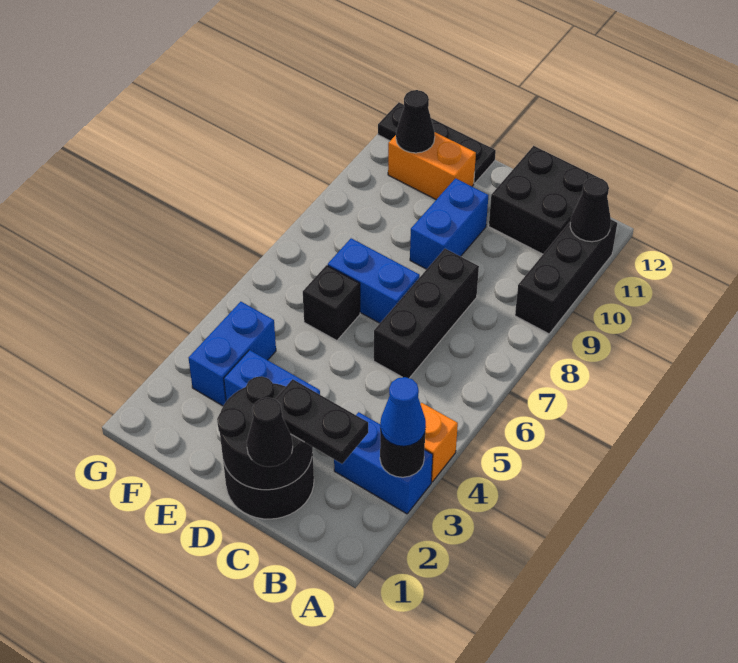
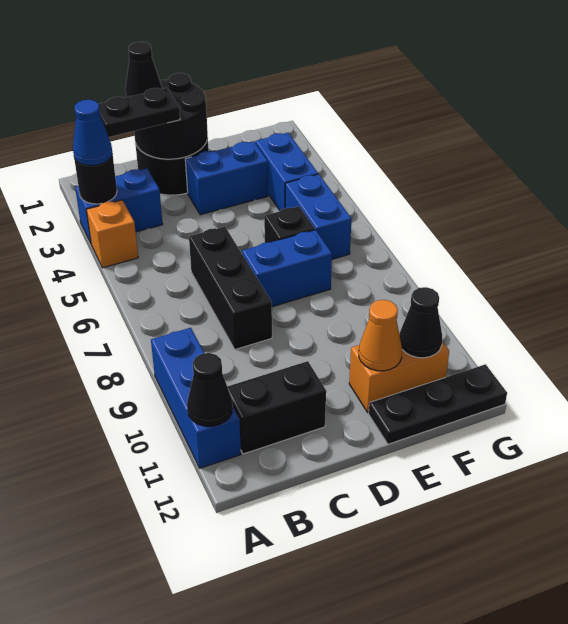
black brick A9:A11 level 1 -> blue brick A9:A11 level 1
black brick B11:C12 level 1 -> black brick B11:C11 level 1
blue brick D9:D10 level 1 -> blue brick F5:F6 level 1
none -> orange cone E11 level 2

